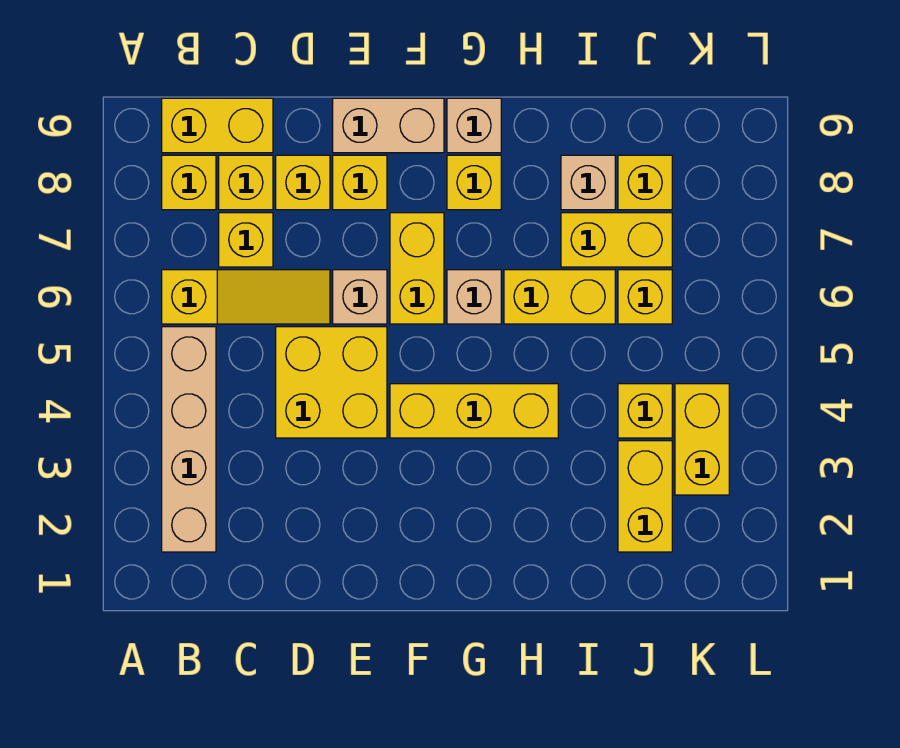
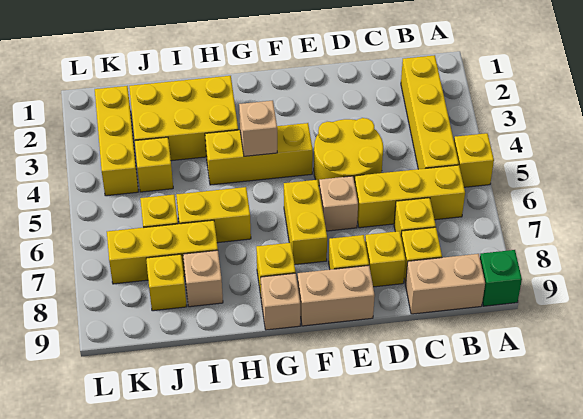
none -> green brick A9 level 1
tan brick B2:B5 level 1 -> yellow brick B2:B5 level 1
yellow slope B6:D6 level 1 top B -> yellow brick B6:D6 level 1
yellow brick B8 level 1 -> yellow brick A5 level 1
yellow brick B9:C9 level 1 -> tan brick B9:C9 level 1
yellow brick D4:E5 level 1 -> yellow round brick D4:E5 level 1
tan brick G6 level 1 -> tan brick G4 level 2
yellow brick I7:J7 level 1 -> yellow brick I7:K7 level 1
yellow brick J2:J3 level 1 -> yellow brick H2:J3 level 1
yellow brick K3:K4 level 1 -> yellow brick K2:K4 level 1

